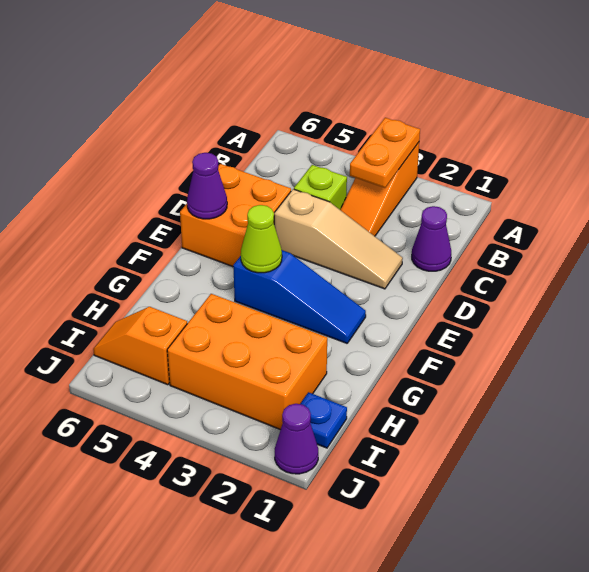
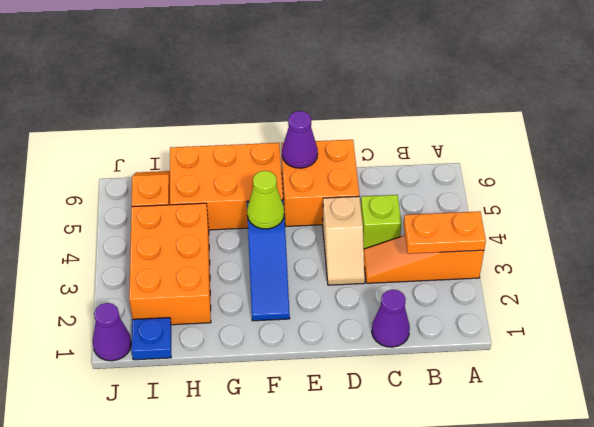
tan slope D2:D4 level 1 top 4 -> tan slope D3:D4 level 1 top 4
none -> orange brick F5:H6 level 1

